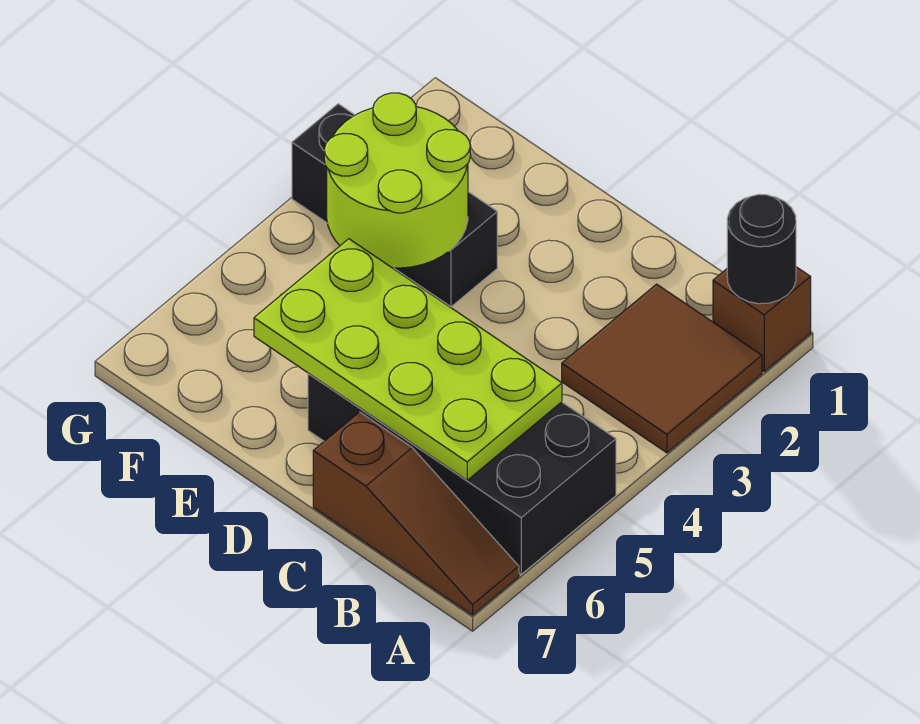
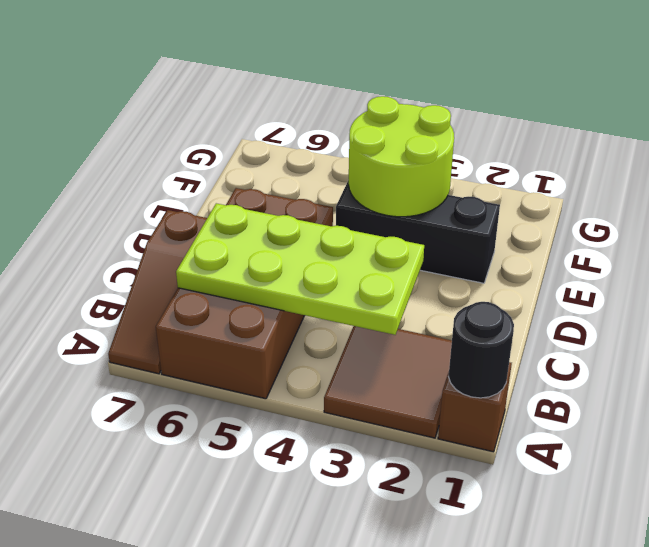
black brick A5:D6 level 1 -> brown brick A5:D6 level 1
lime plate B5:E6 level 2 -> lime plate B3:C6 level 2
black brick E3:G3 level 1 -> black brick E2:E4 level 1

